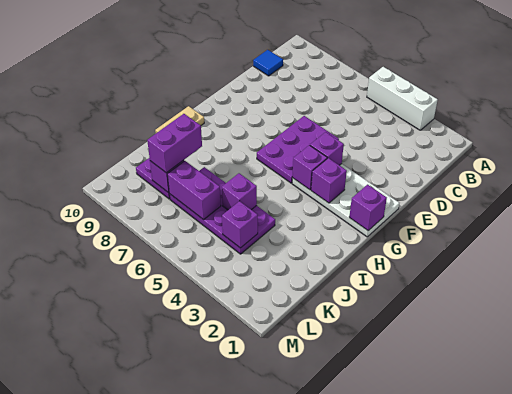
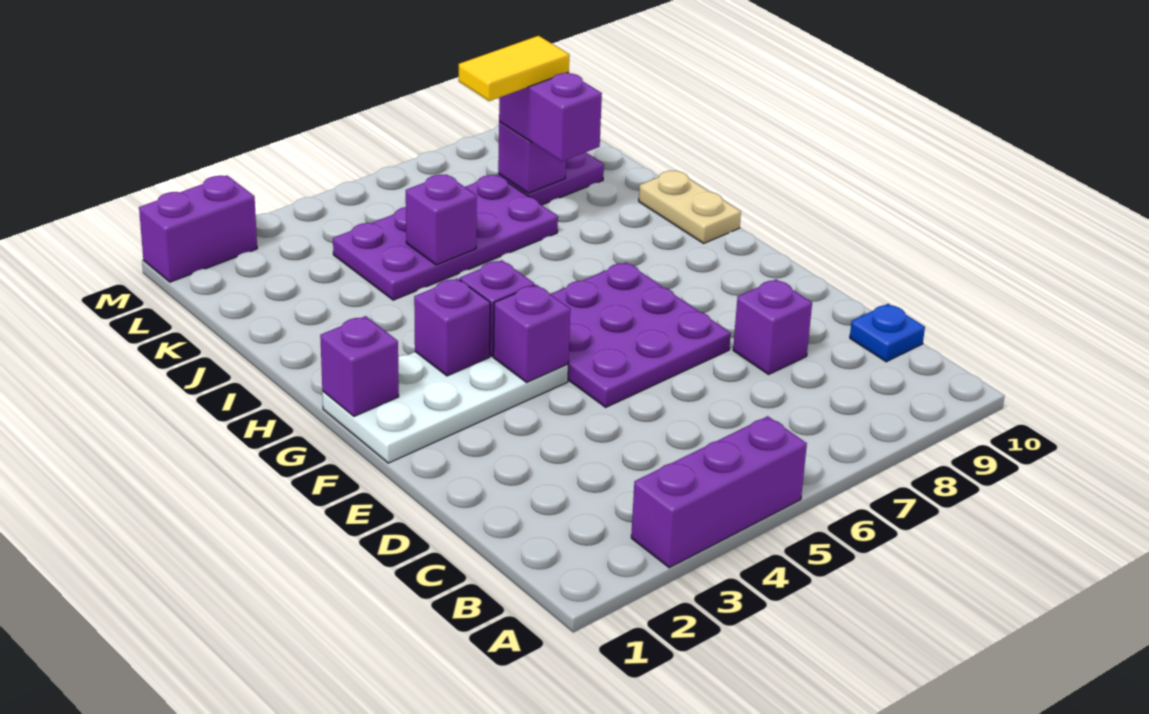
white brick A3:A5 level 1 -> purple brick A3:A5 level 1
blue tile C10 level 1 -> blue plate C10 level 1
purple plate E5:G6 level 1 -> purple plate E5:G7 level 1
purple brick K4 level 2 -> purple brick D8 level 1
purple brick K6:K7 level 2 -> purple brick M1:M2 level 1
none -> yellow tile K7:K8 level 4

